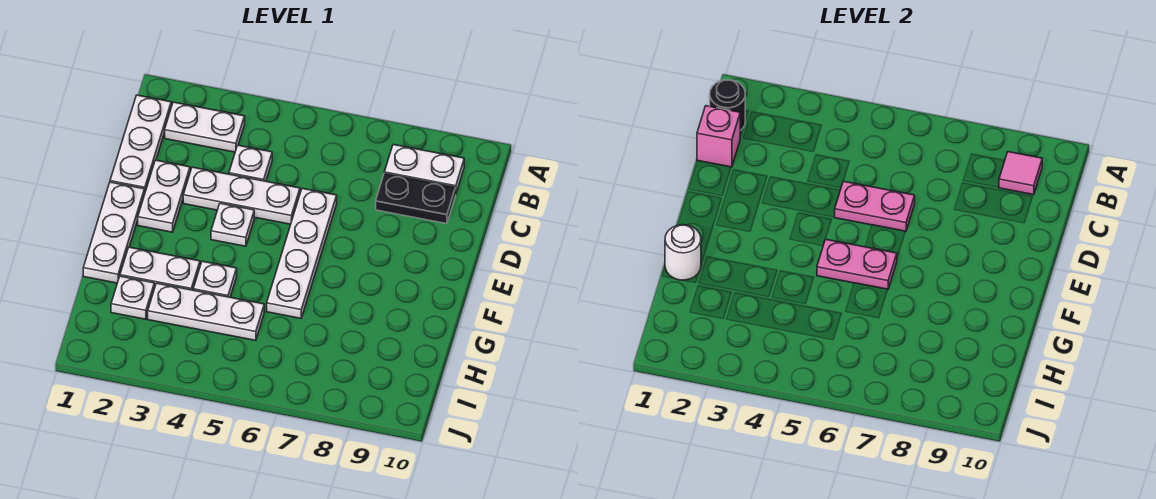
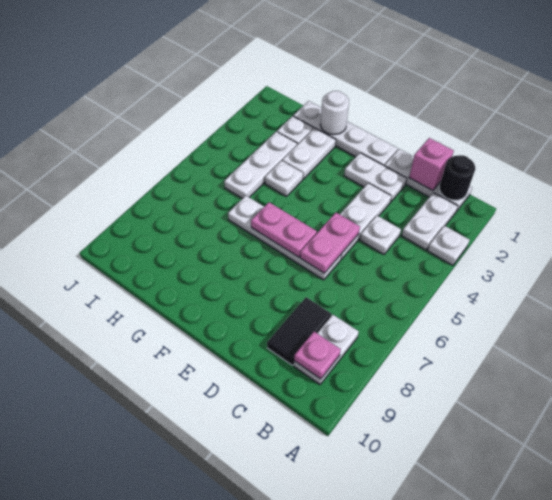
pink tile B9 level 2 -> pink plate B9 level 2
black plate C8:C9 level 1 -> black tile C8:C9 level 1
white plate E1:G1 level 1 -> white plate E1:H1 level 1
white plate E4 level 1 -> white plate A3 level 1
pink plate F5:F6 level 2 -> pink plate E6:F6 level 2

